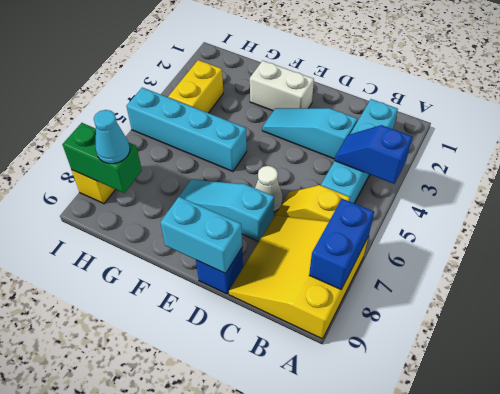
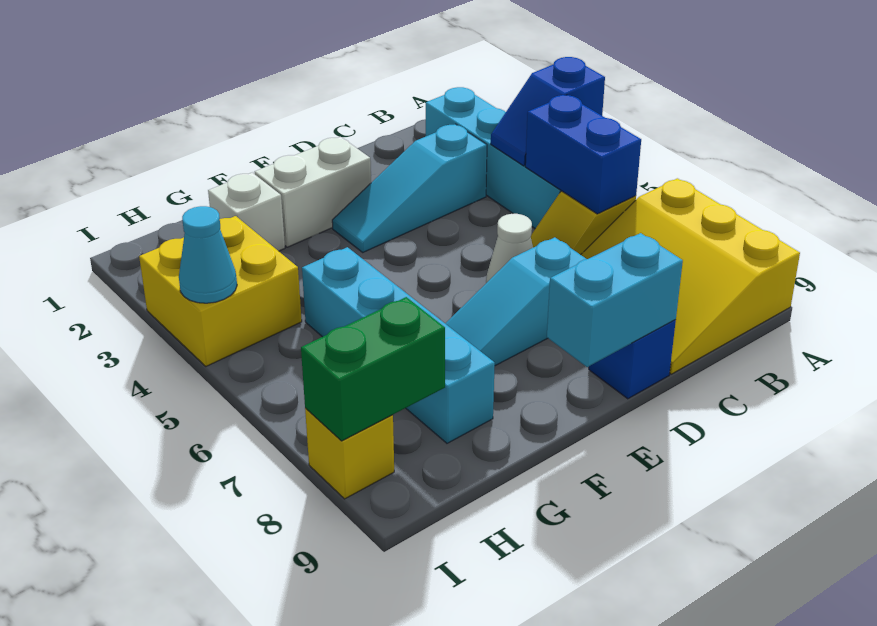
blue brick A7:A8 level 2 -> blue brick B5:B6 level 2
cyan brick F5:I5 level 1 -> cyan brick G5:G8 level 1
none -> white brick G2 level 1
yellow brick H3:H4 level 1 -> yellow brick H3:I4 level 1
cyan cone H8 level 3 -> cyan cone I4 level 2

